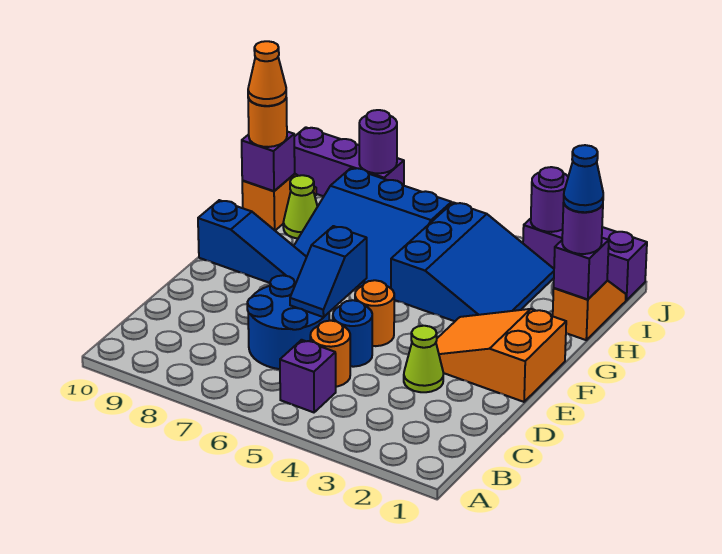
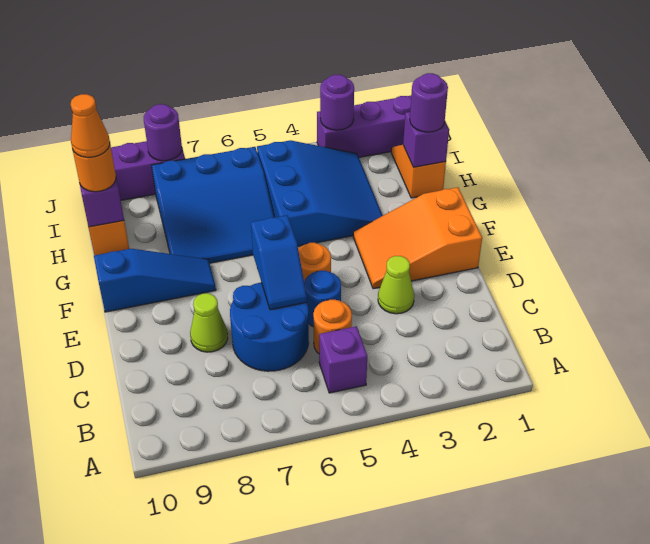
blue cone H1 level 4 -> none
lime cone H9 level 1 -> lime cone D8 level 1

